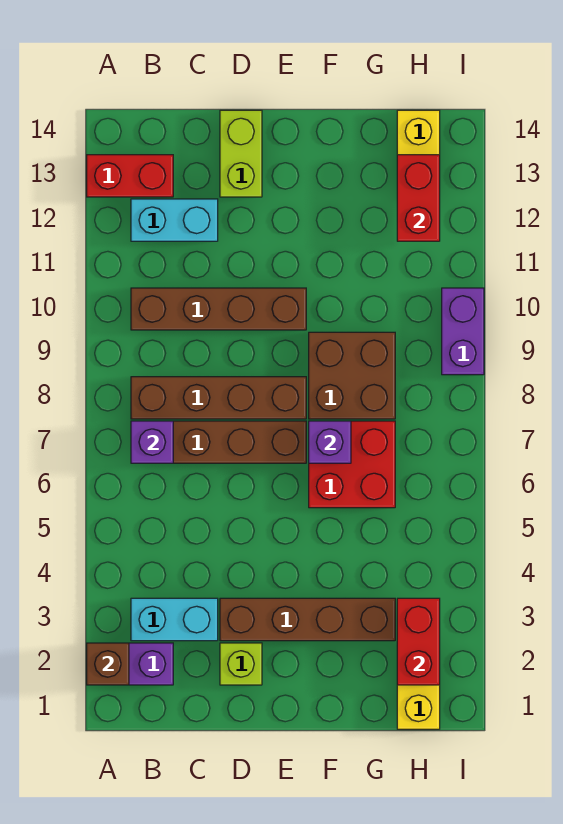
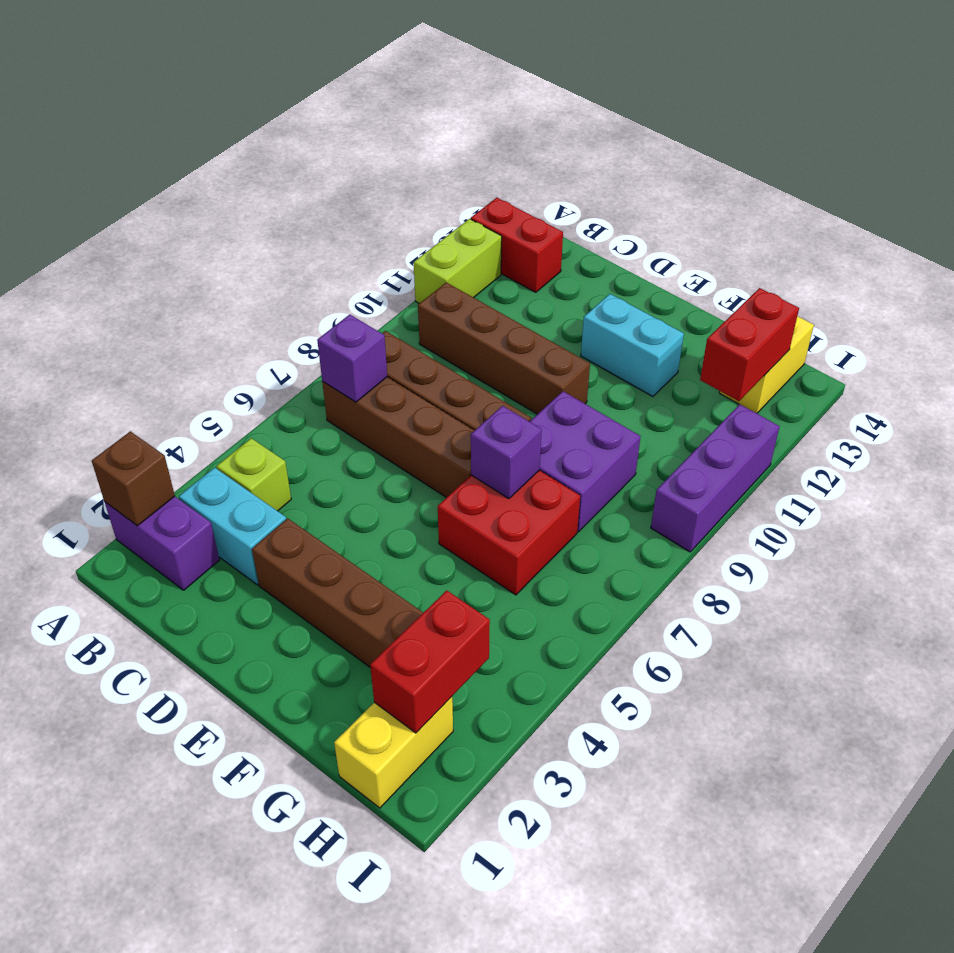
cyan brick B12:C12 level 1 -> cyan brick E12:F12 level 1
lime brick D2 level 1 -> lime brick B4 level 1
lime brick D13:D14 level 1 -> lime brick A11:A12 level 1
brown brick F8:G9 level 1 -> purple brick F8:G9 level 1
purple brick I9:I10 level 1 -> purple brick I9:I11 level 1

